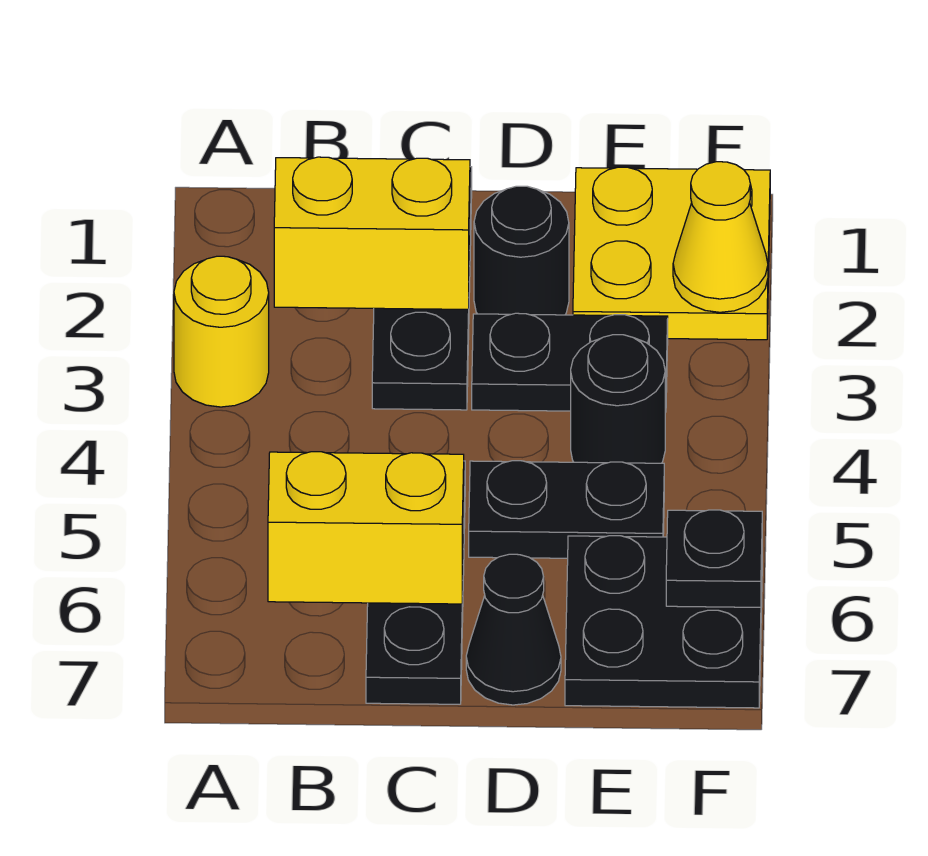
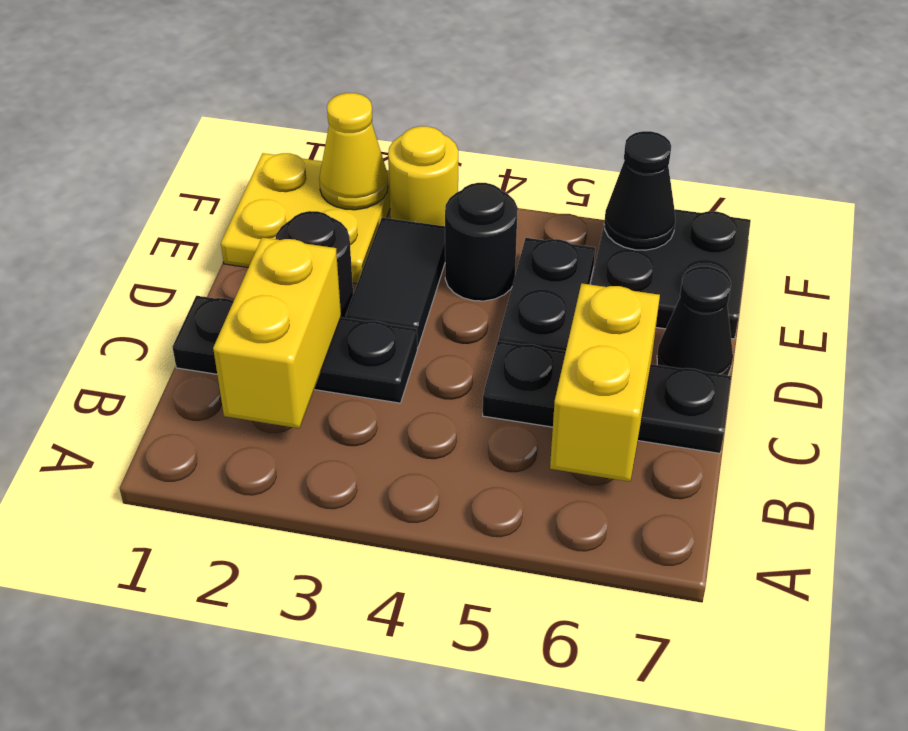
yellow round brick A3 level 1 -> yellow round brick F3 level 1
black plate D3:E3 level 1 -> black tile D3:E3 level 1
black plate F6 level 2 -> black cone F6 level 2

